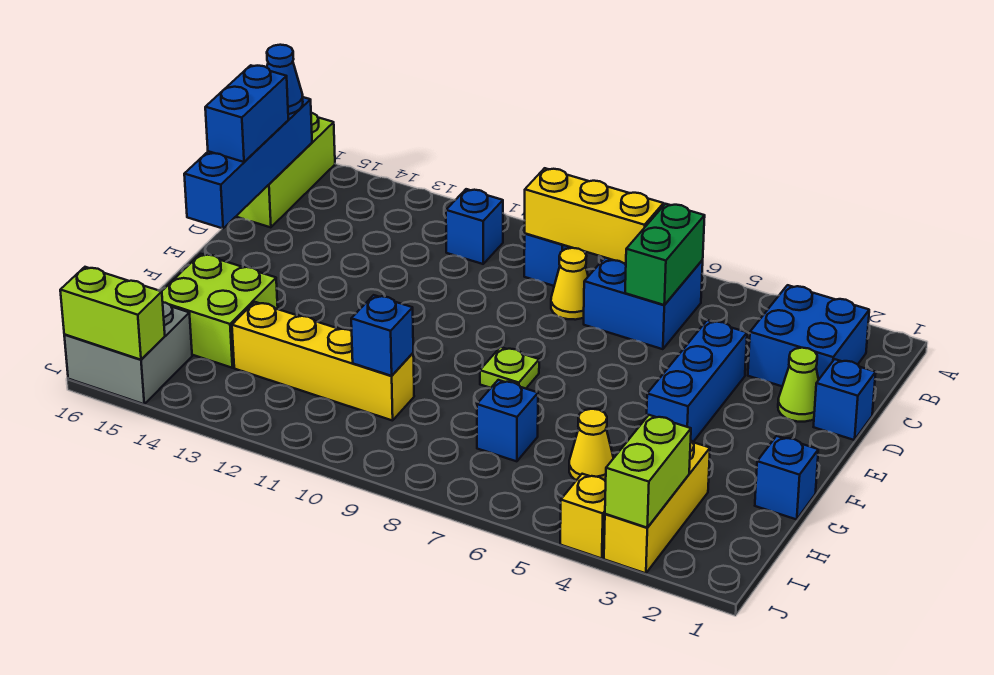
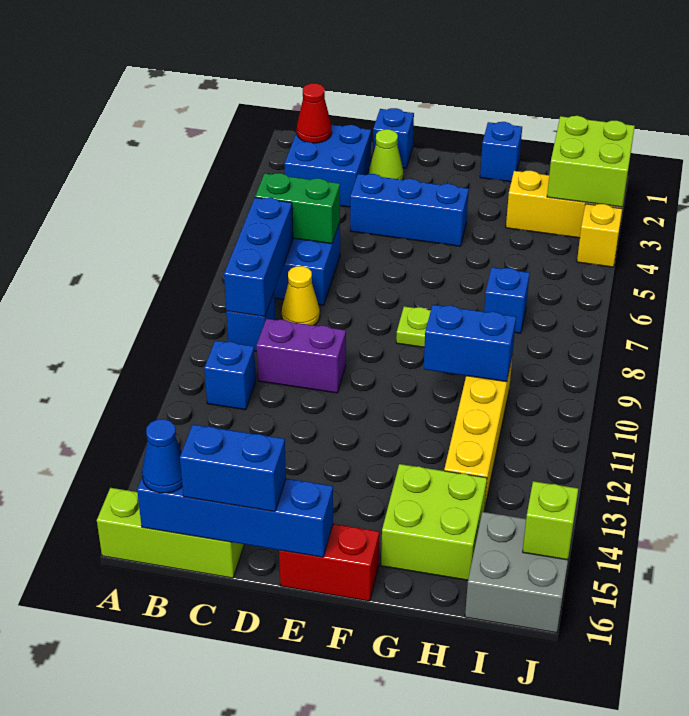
none -> red cone B2 level 2
yellow brick B7:B9 level 2 -> blue brick B7:B9 level 2
none -> purple brick C10:D10 level 1
none -> red brick E16:F16 level 1
yellow cone H5 level 1 -> none
blue brick H10 level 2 -> blue brick G10:H10 level 2
lime brick I3:J3 level 2 -> lime brick I2:J3 level 2
lime brick J15:J16 level 2 -> lime brick J15 level 2

